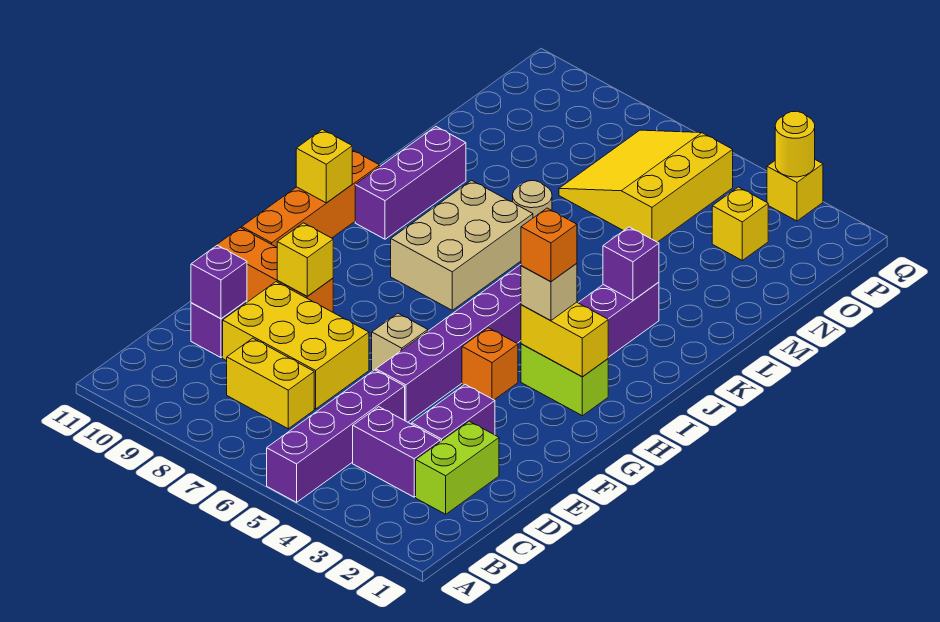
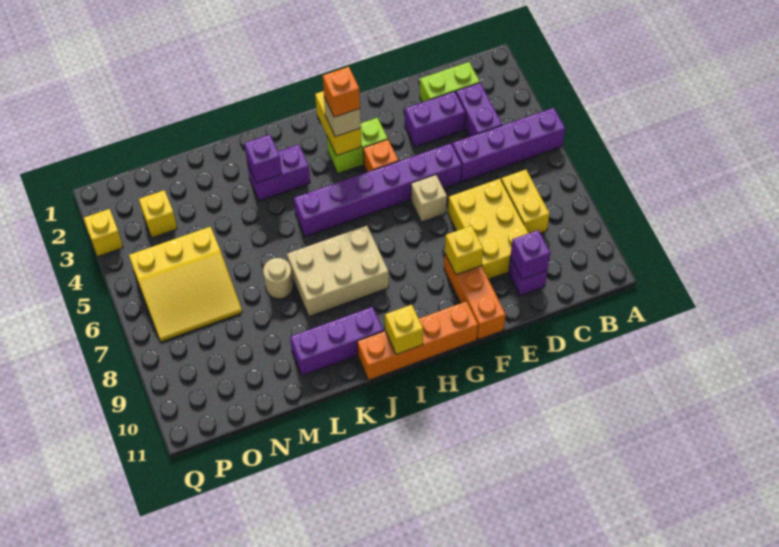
lime brick H2:H3 level 1 -> lime brick G3:H3 level 1
yellow round brick Q3 level 2 -> none

